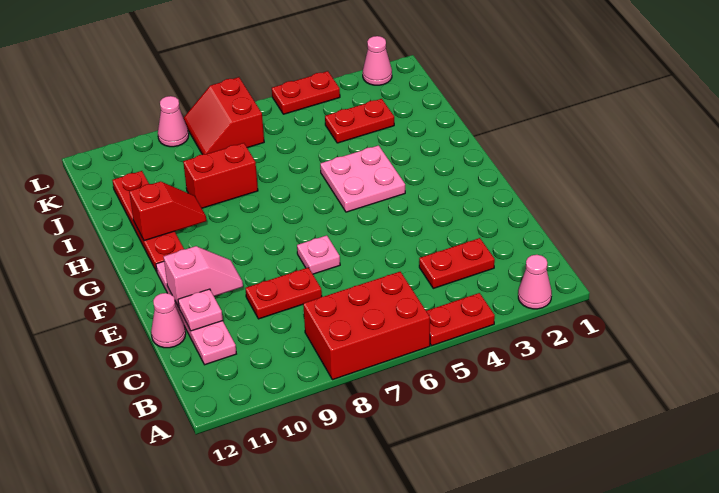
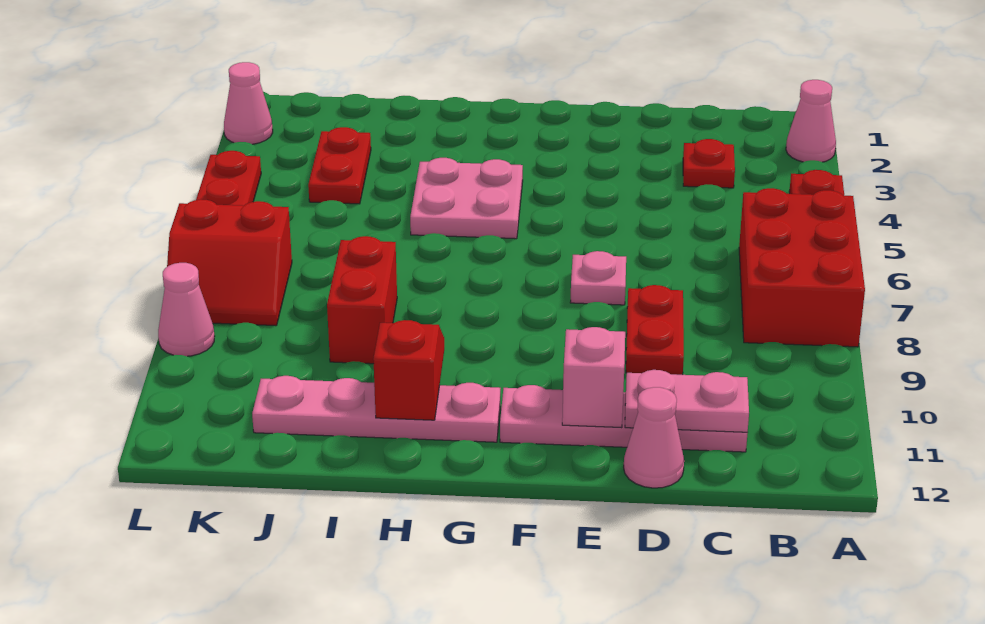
red plate C3:C4 level 1 -> red plate C3 level 1
pink plate D11 level 2 -> pink plate C11:D11 level 2
red plate G11:J11 level 1 -> pink plate G11:J11 level 1

